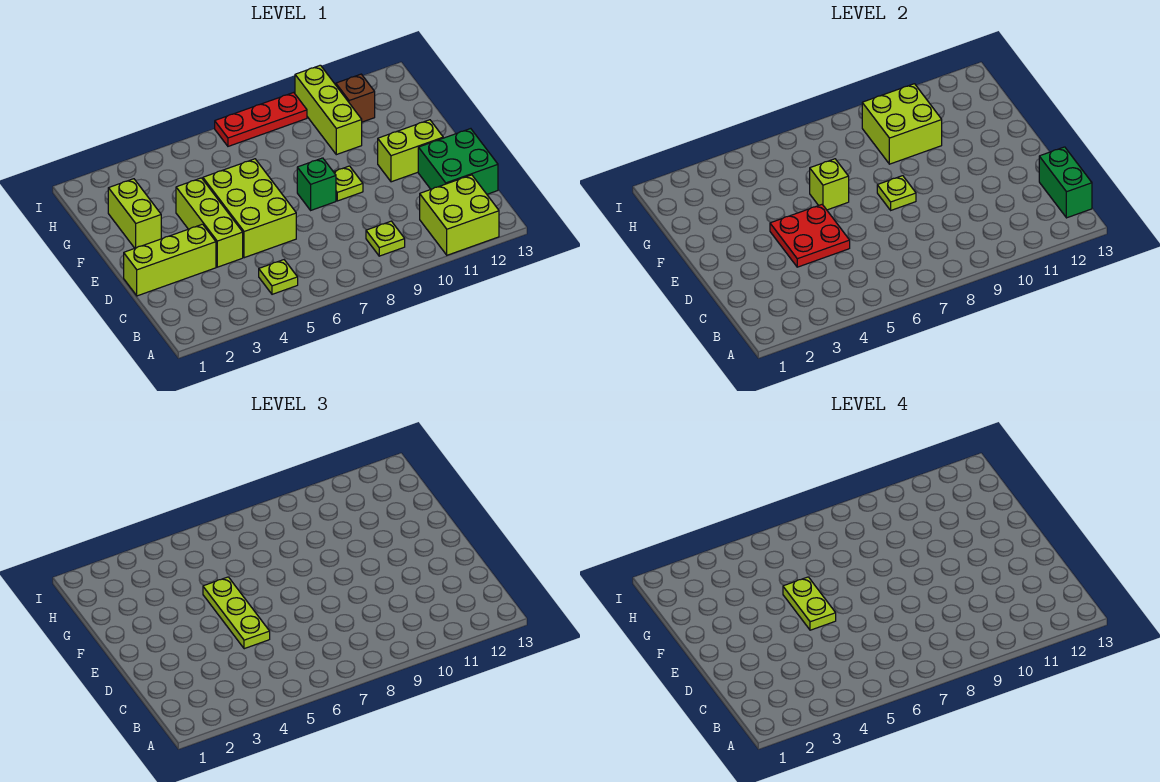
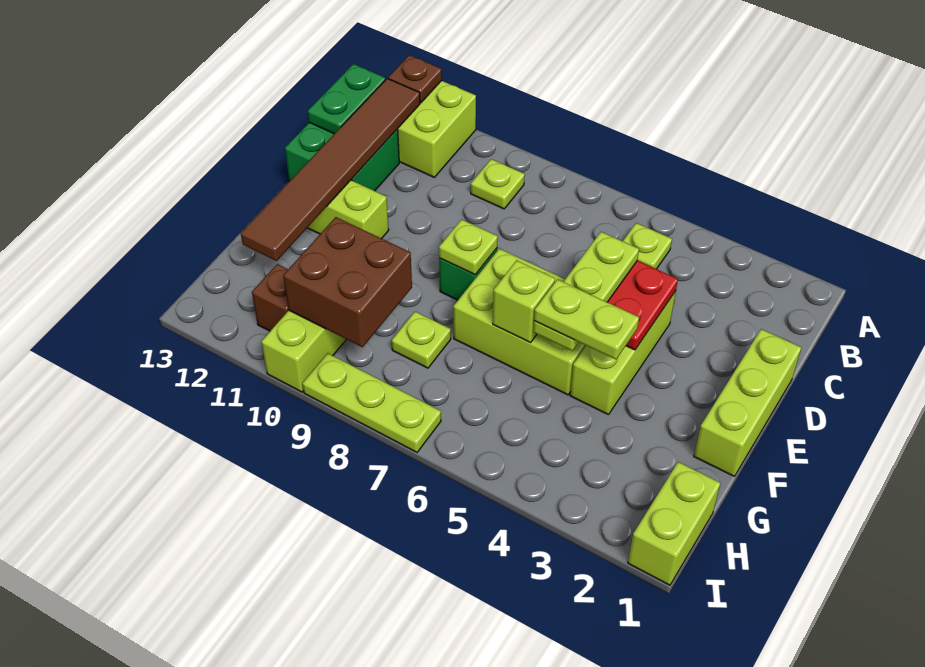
none -> brown plate A12 level 2
none -> brown tile B12:G12 level 2
green brick B13:C13 level 2 -> green plate B13:C13 level 2
lime brick D1:D3 level 1 -> lime brick D1:F1 level 1
lime brick D5:F6 level 1 -> lime brick E5:F7 level 1
lime plate E5:F5 level 4 -> lime plate F4:F5 level 4
lime plate E9 level 1 -> lime plate G8 level 1
lime brick F2:G2 level 1 -> lime brick H1:I1 level 1
lime brick G9:H10 level 2 -> brown brick G9:H10 level 2
red plate I7:I9 level 1 -> lime plate I7:I9 level 1

